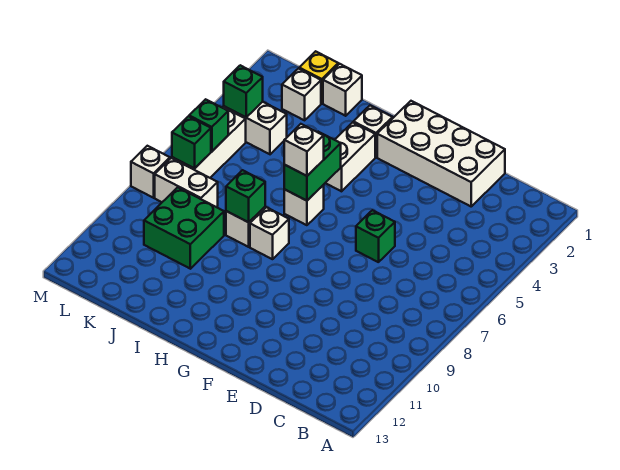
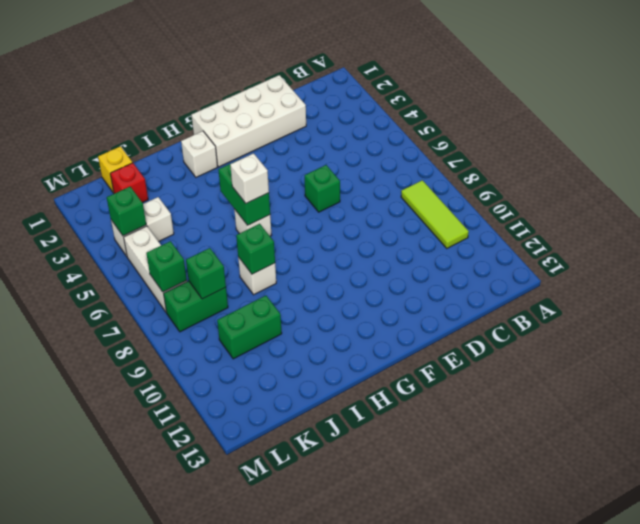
none -> lime tile B8:B10 level 1
white brick H3:H4 level 1 -> none
white brick H8 level 1 -> none
white brick J1 level 1 -> none
green brick J9:K10 level 1 -> green brick J10:K10 level 1
white brick K2 level 1 -> red brick K2 level 1
white brick K8:L8 level 1 -> green brick K8:L8 level 1
green brick L6 level 2 -> green brick K8 level 2
white brick M8 level 1 -> none

